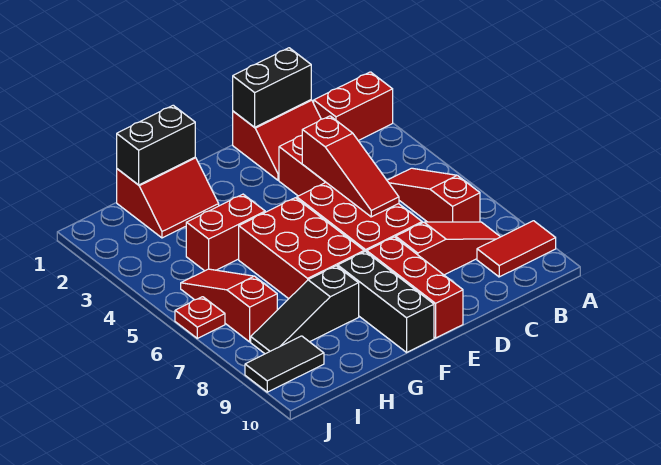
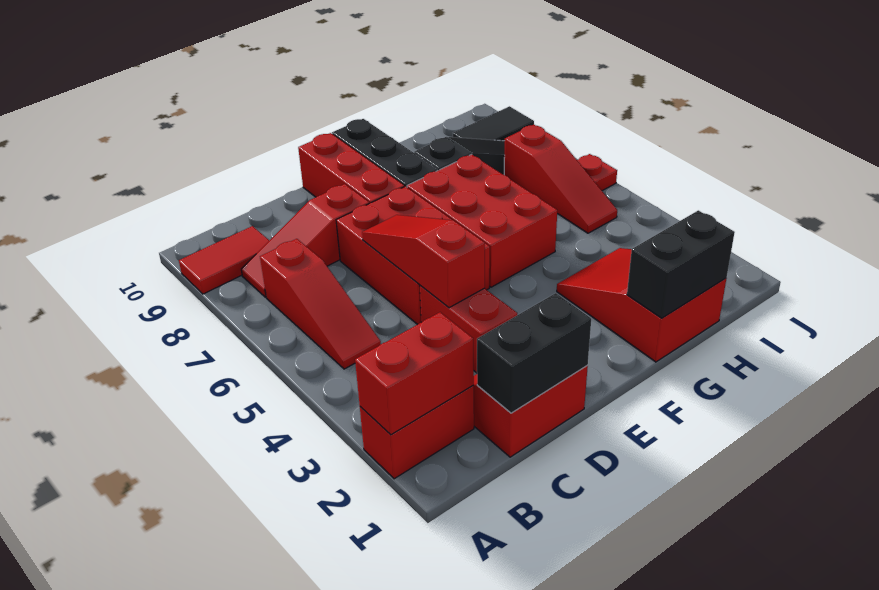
red slope G1:H2 level 1 top 1 -> red slope G1:H3 level 1 top 1
red brick G4:H4 level 1 -> red brick A2:B2 level 2

